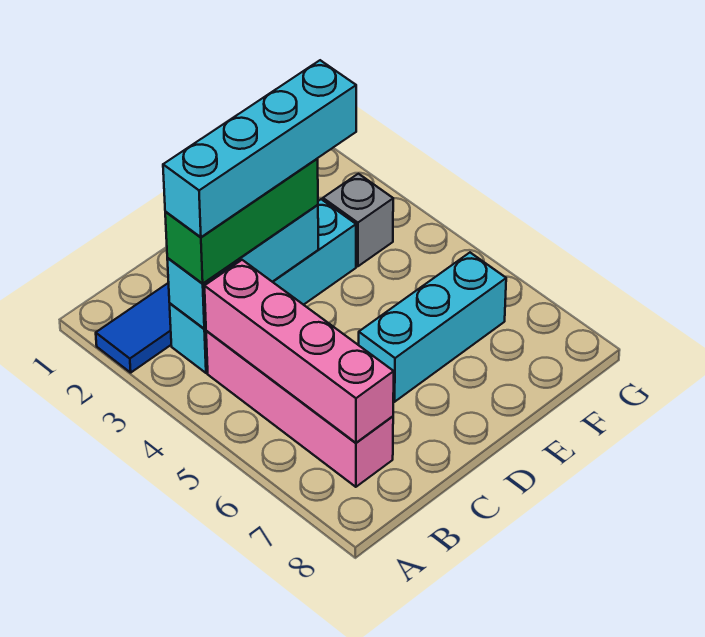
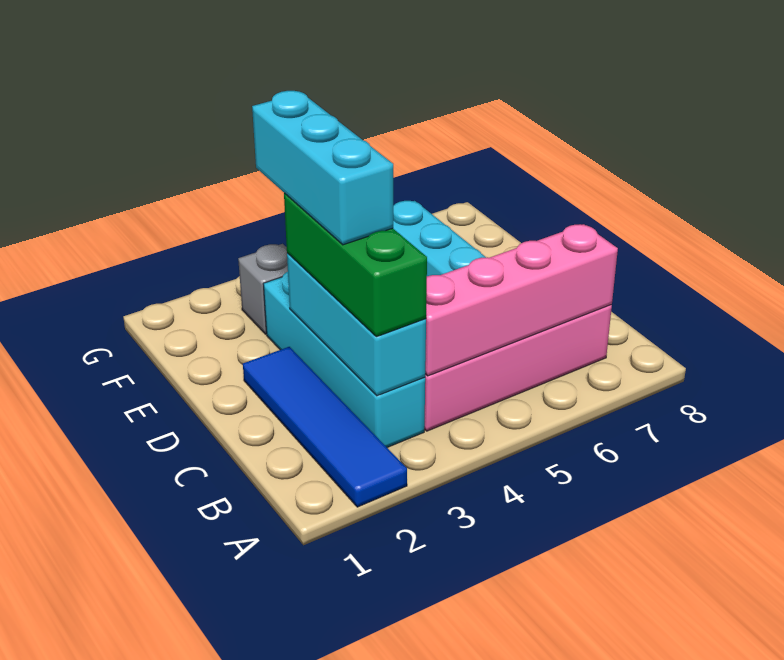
cyan brick B3:E3 level 4 -> cyan brick C3:E3 level 4

